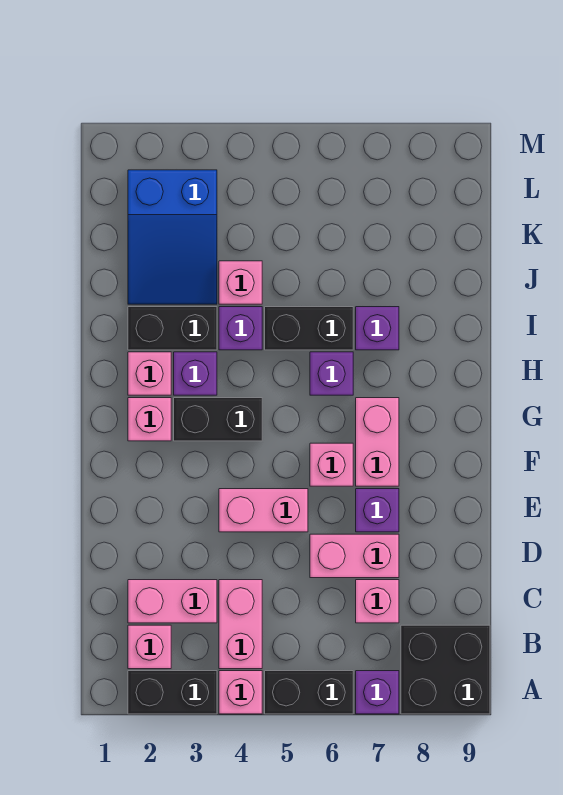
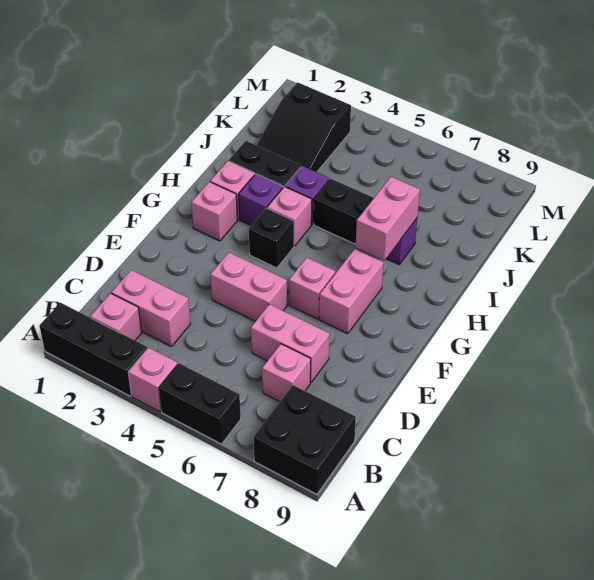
black brick A2:A3 level 1 -> black brick A1:A3 level 1
purple brick A7 level 1 -> none
pink brick B4:C4 level 1 -> pink brick H7:I7 level 2
purple brick E7 level 1 -> none
black brick G3:G4 level 1 -> black brick G4 level 1
purple brick H6 level 1 -> none
blue slope J2:L3 level 1 top L -> black slope J2:L3 level 1 top L
pink brick J4 level 1 -> pink brick H4 level 1

